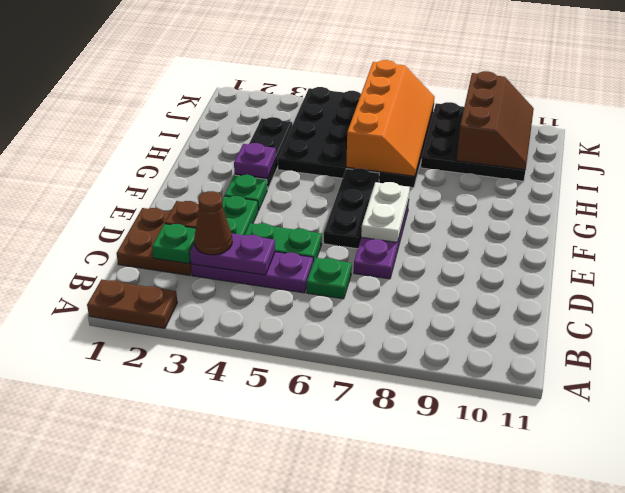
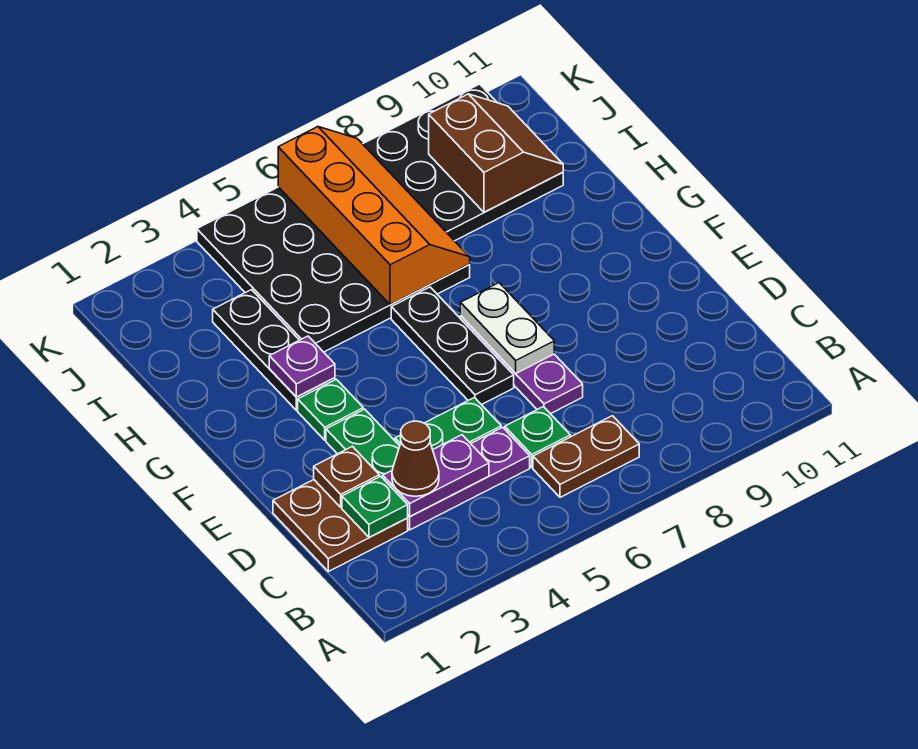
brown plate A1:A2 level 1 -> brown plate B6:B7 level 1
brown slope I9:K10 level 2 top 9 -> brown slope I9:J10 level 2 top 9

